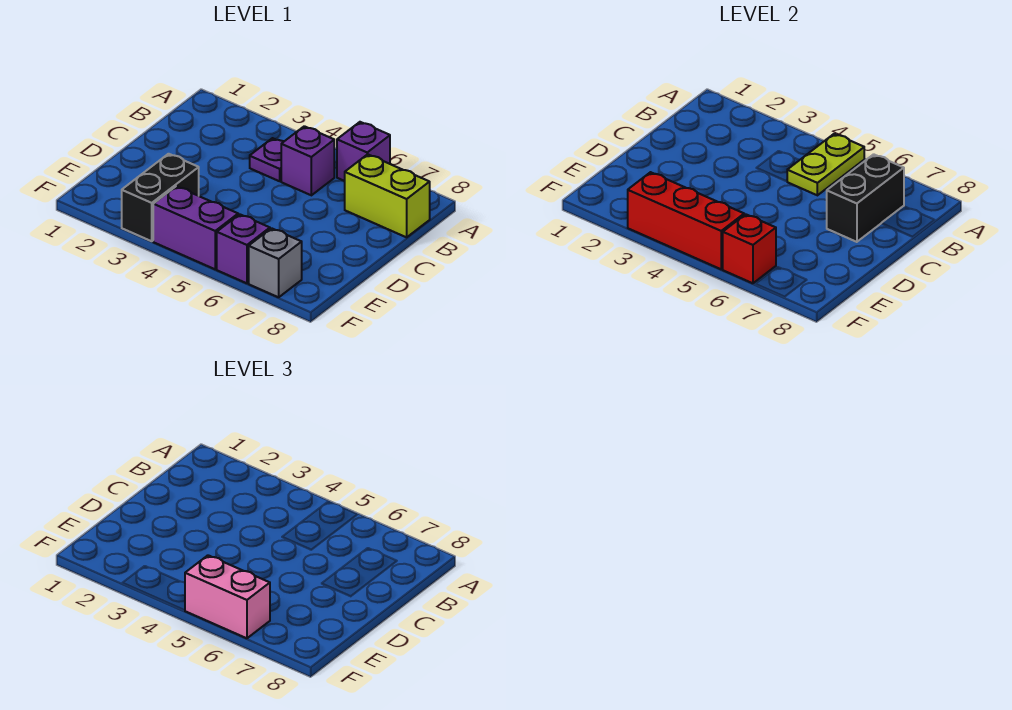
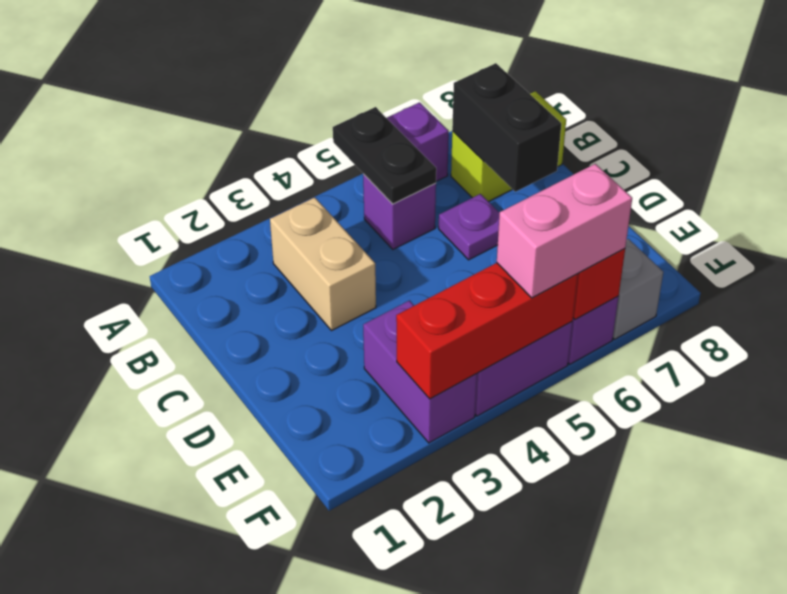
lime plate A5:B5 level 2 -> black plate A5:B5 level 2
none -> tan brick B3:C3 level 1
purple plate B4 level 1 -> purple plate C6 level 1
black brick E3:F3 level 1 -> purple brick E3:F3 level 1

